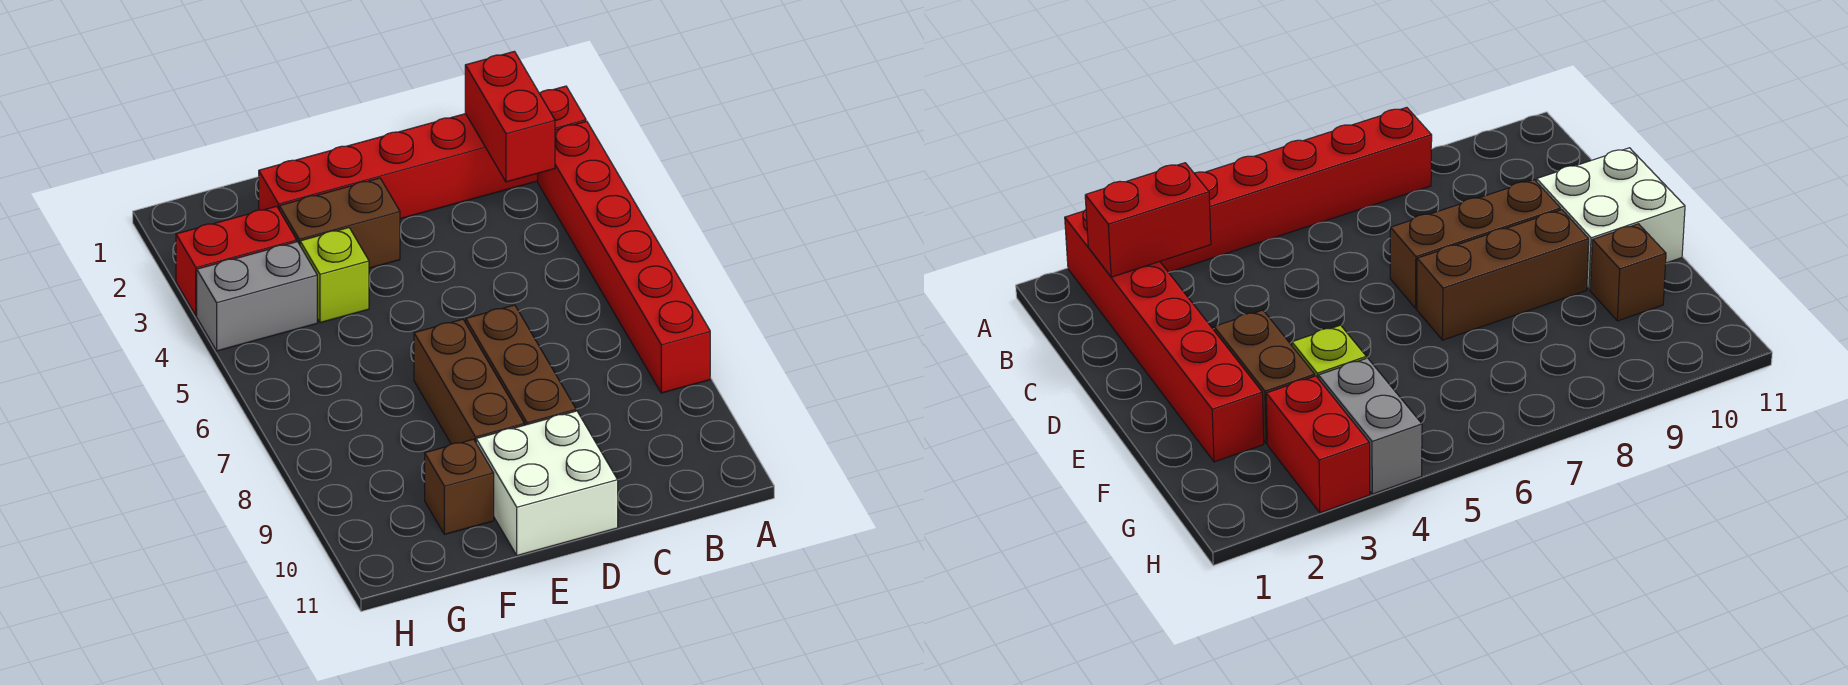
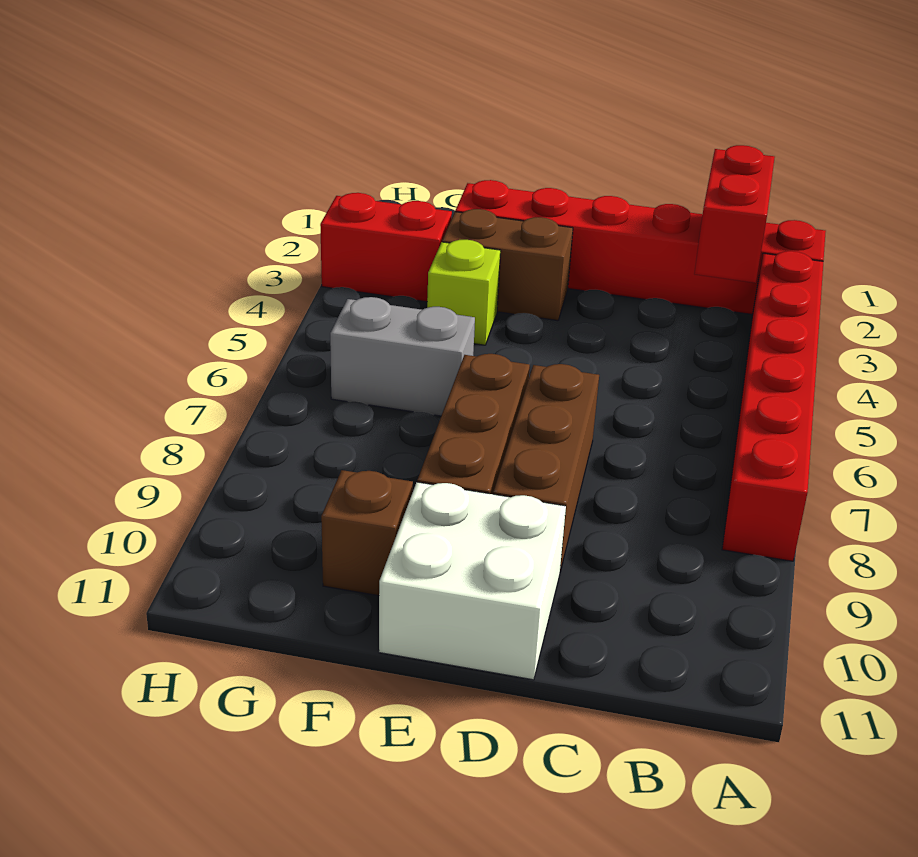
grey brick G4:H4 level 1 -> grey brick F6:G6 level 1

